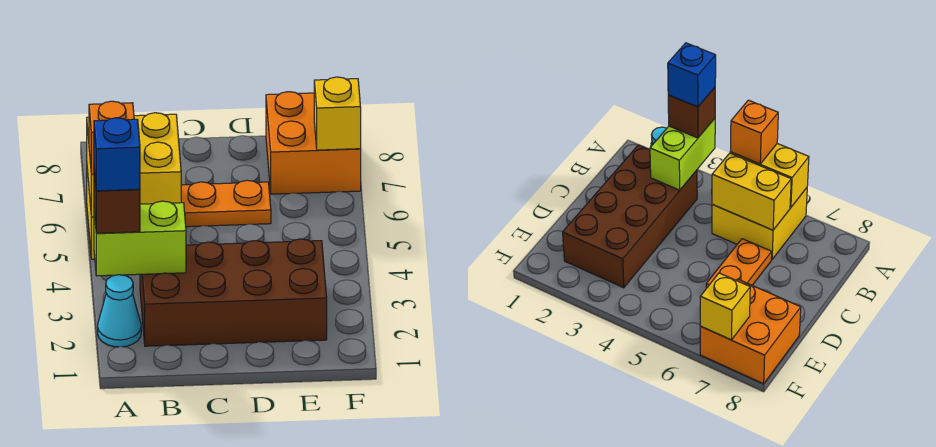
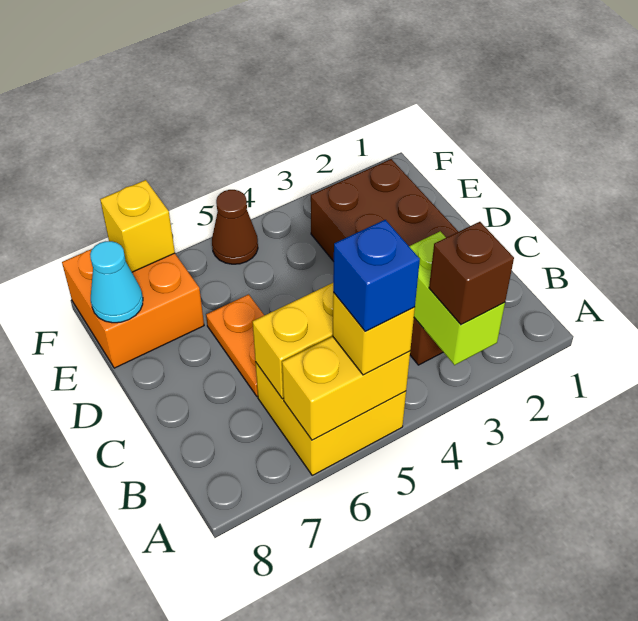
cyan cone A2 level 1 -> cyan cone E8 level 2
blue brick A3 level 4 -> blue brick A5 level 4
orange brick A5 level 3 -> yellow brick A5 level 3
none -> brown cone F5 level 1

